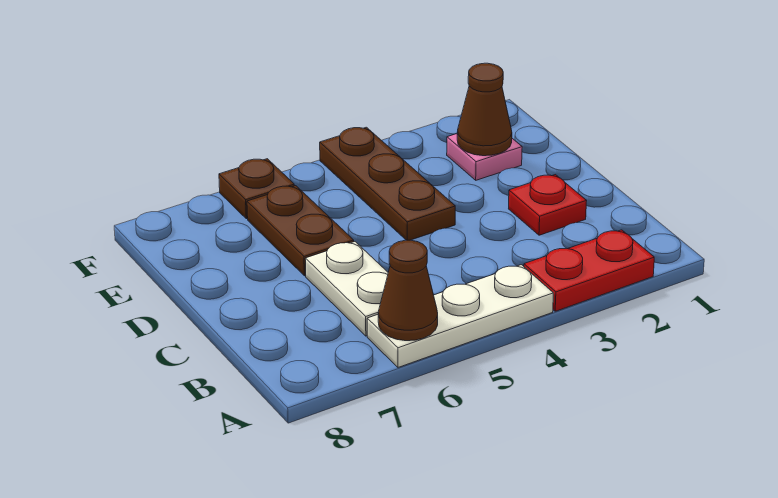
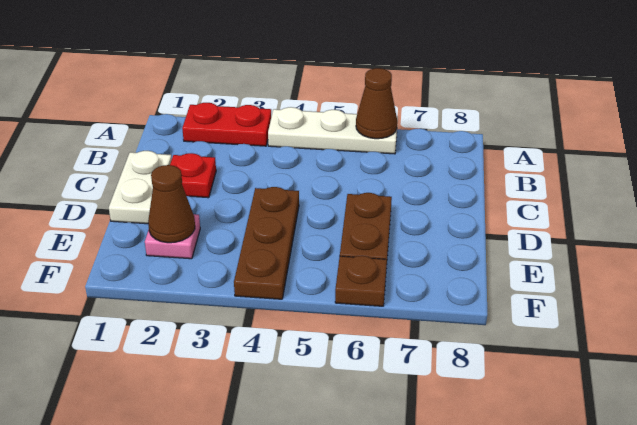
white plate B6:C6 level 1 -> white plate C1:D1 level 1

